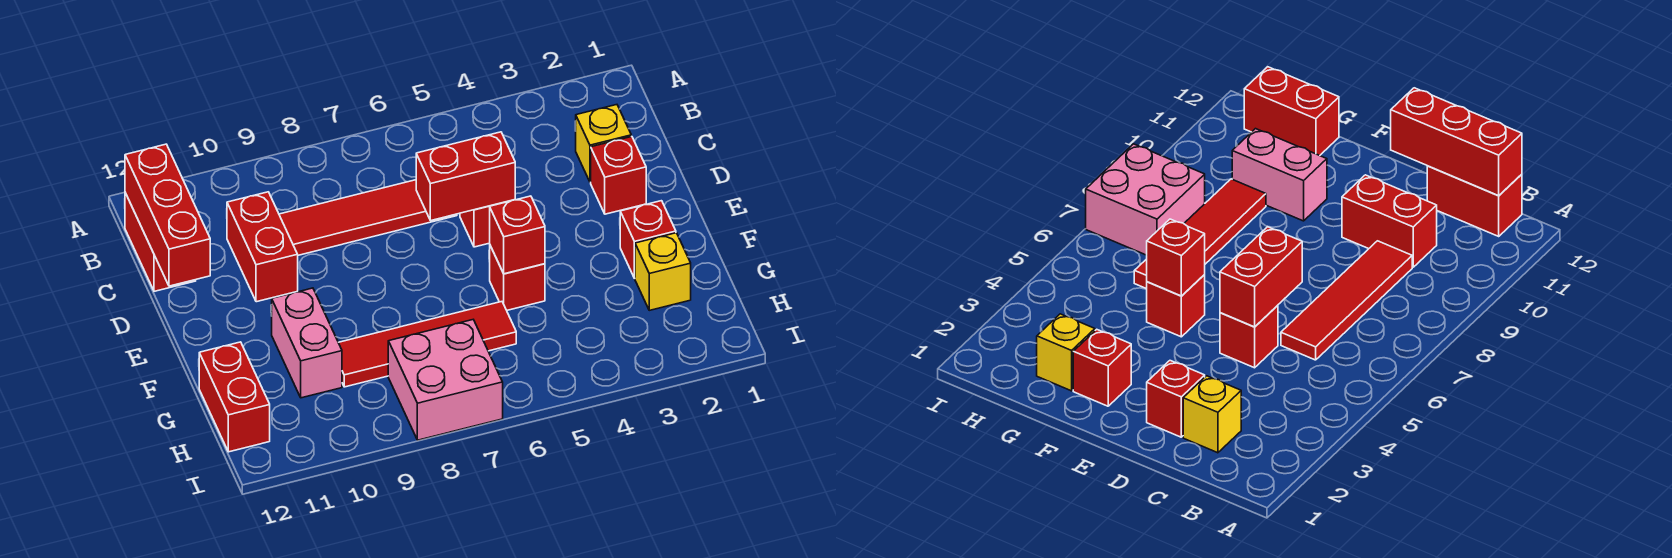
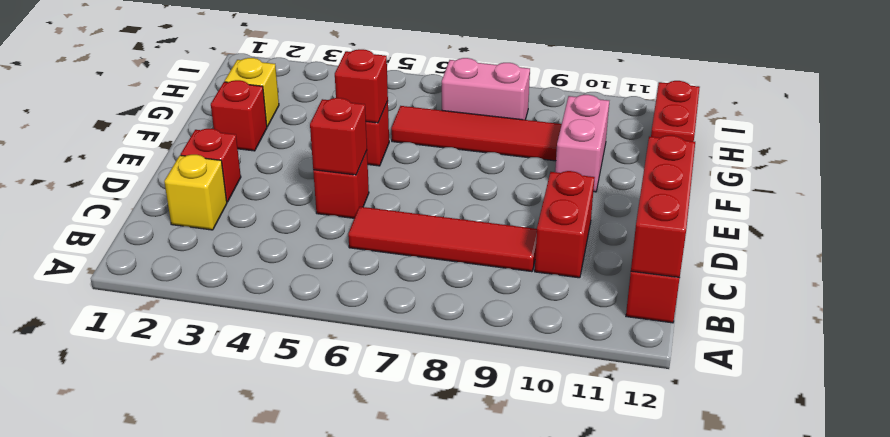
red brick D5:D6 level 2 -> red brick D5 level 2
pink brick H7:I8 level 1 -> pink brick H7:H8 level 1

